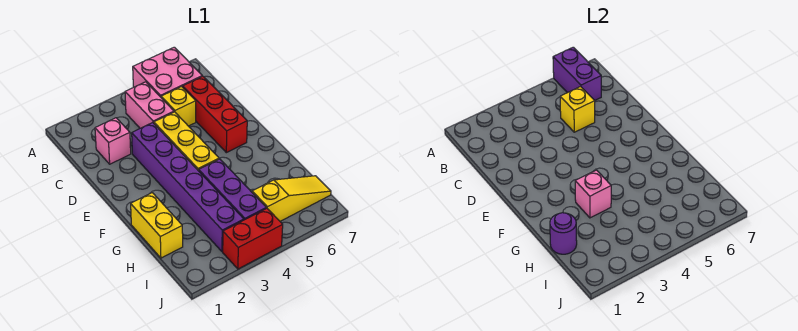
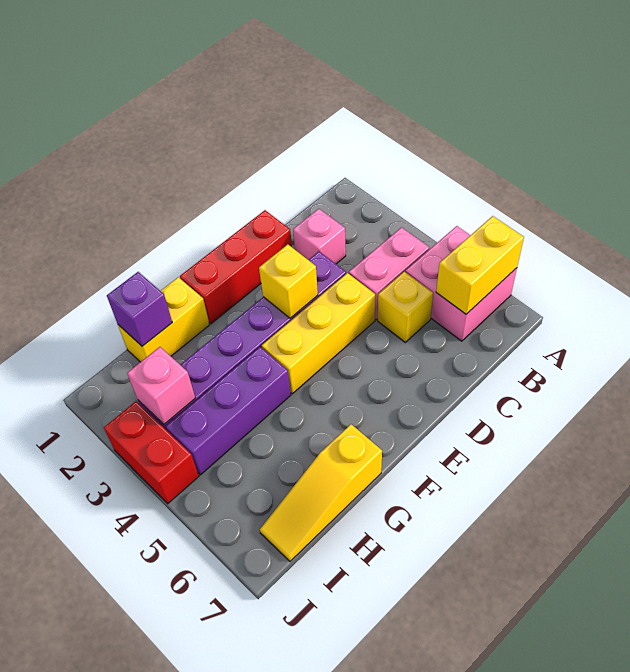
purple brick A6:B6 level 2 -> yellow brick A6:B6 level 2
yellow brick C5 level 2 -> yellow brick E3 level 2
red brick C6:E6 level 1 -> red brick D1:F1 level 1
pink brick G3 level 2 -> pink brick I3 level 2
purple round brick H1 level 2 -> purple brick H1 level 2
yellow slope I5:I7 level 1 top 5 -> yellow slope G7:I7 level 1 top G

